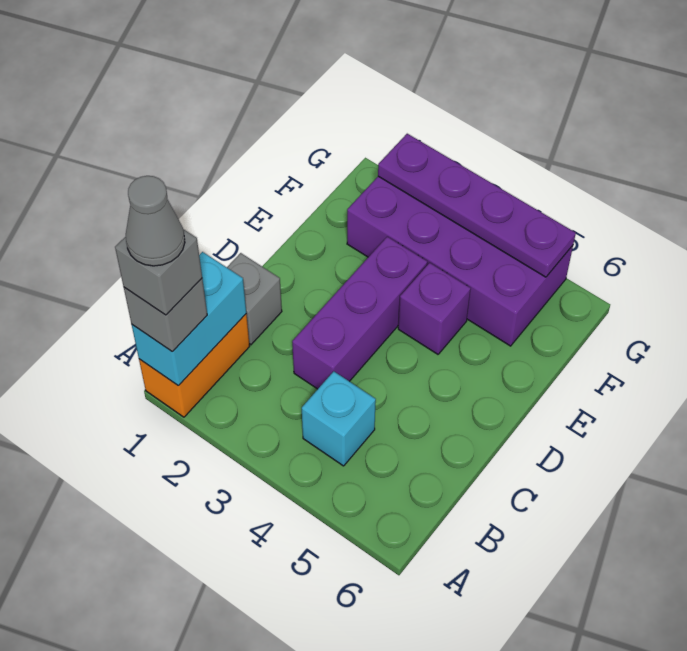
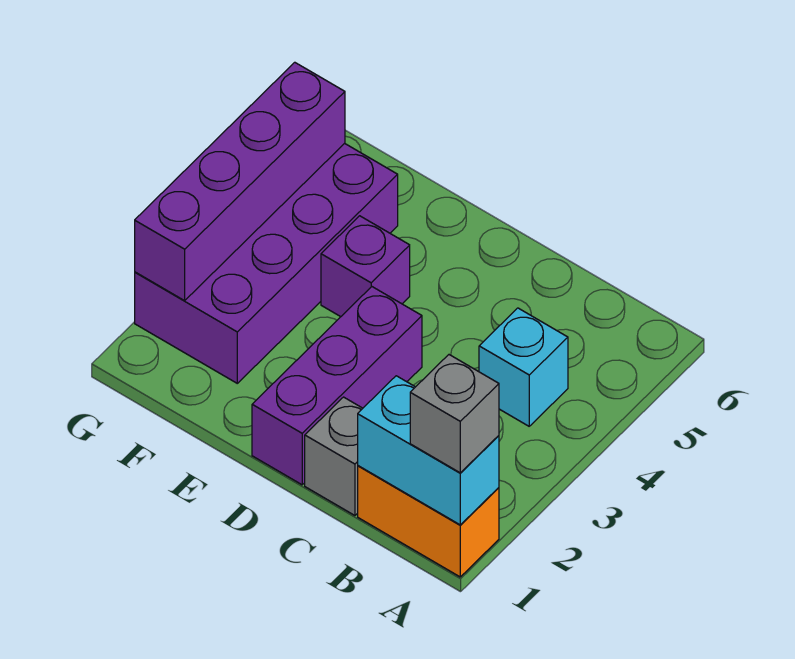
grey brick A1 level 4 -> none
grey cone A1 level 5 -> none
purple brick C3:E3 level 1 -> purple brick D1:D3 level 1
purple plate G2:G5 level 2 -> purple brick G2:G5 level 2

